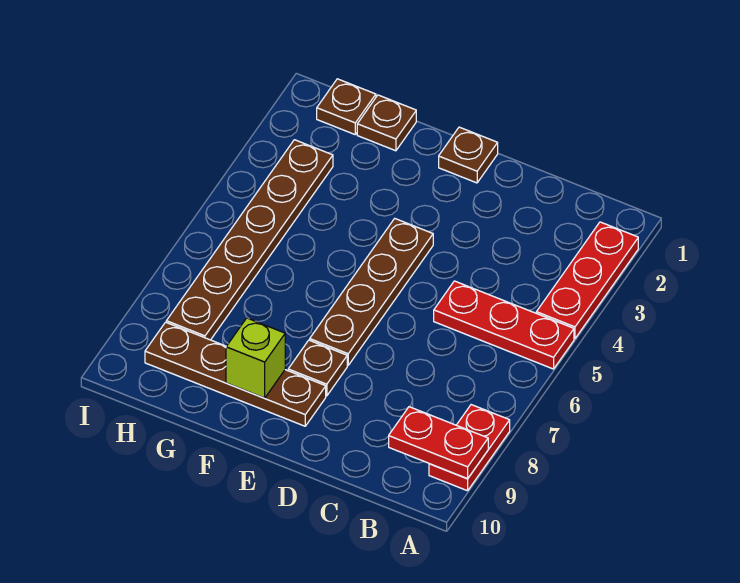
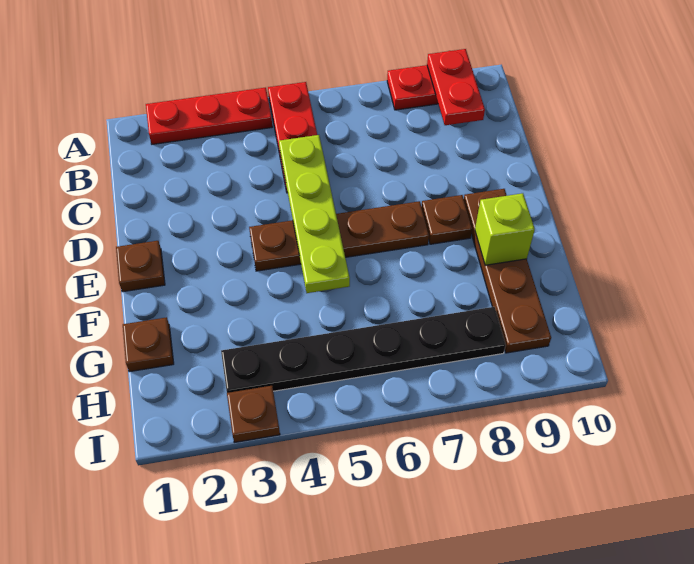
none -> lime plate C5:F5 level 2
brown plate H1 level 1 -> brown plate I3 level 1
brown plate H3:H8 level 1 -> black plate H3:H8 level 1

